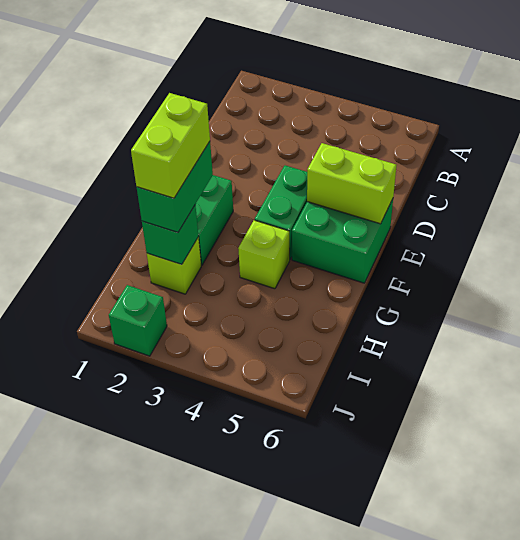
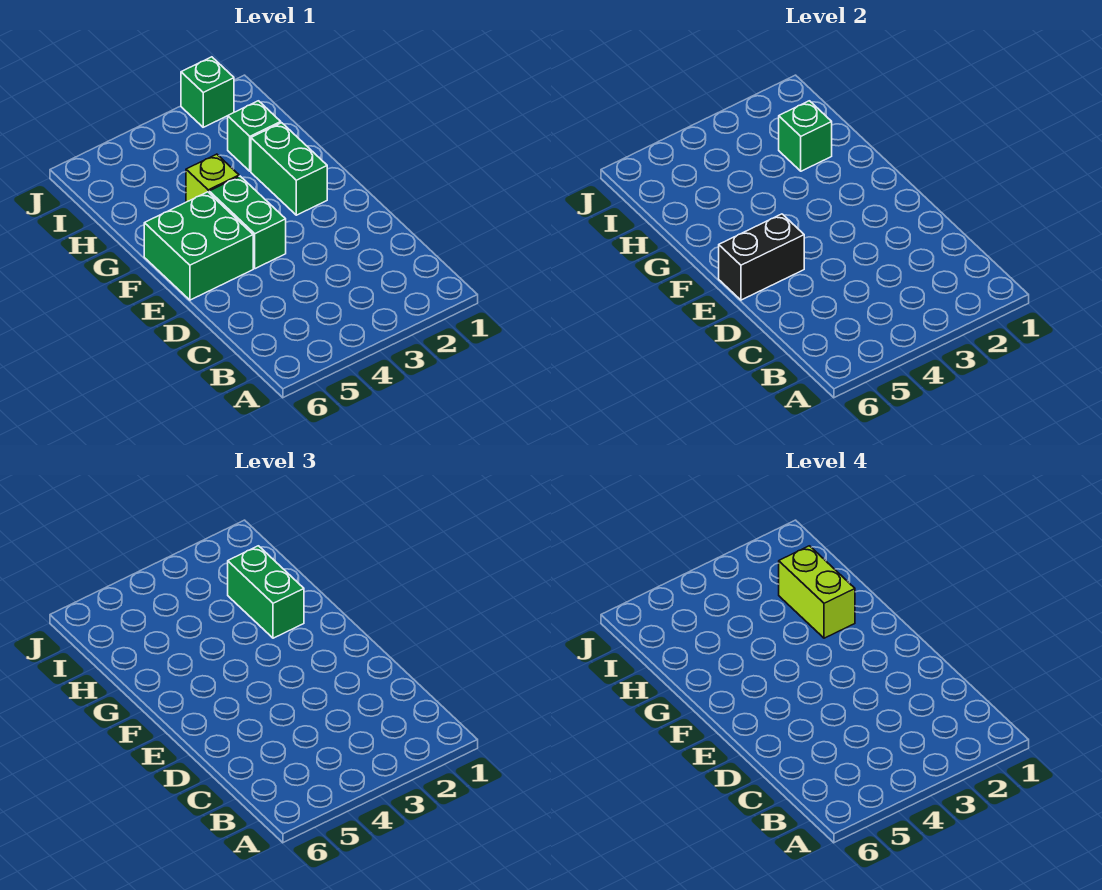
lime brick E5:E6 level 2 -> black brick E5:E6 level 2
lime brick H2 level 1 -> green brick H2 level 1

